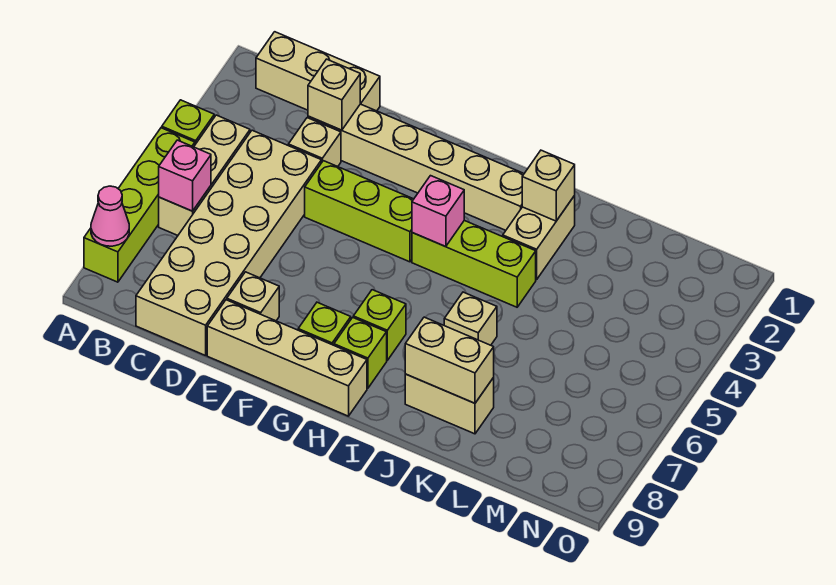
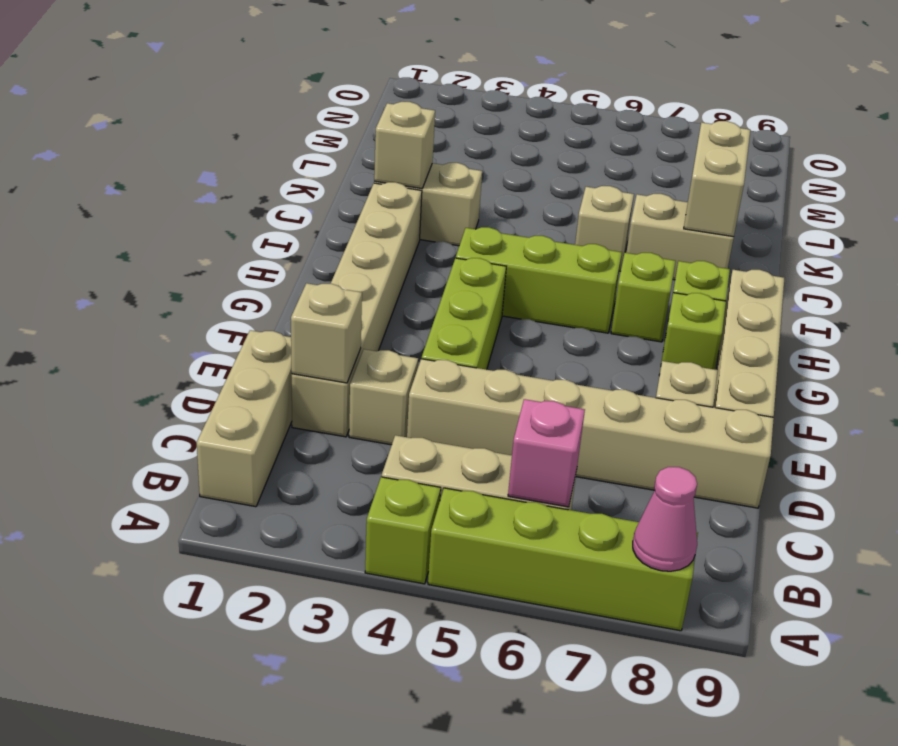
tan brick C4:D9 level 1 -> tan brick D4:D9 level 1
lime brick H4:J4 level 1 -> lime brick H4:H6 level 1
pink brick H4 level 2 -> none
tan brick J8:K8 level 1 -> tan brick J7:J8 level 1

